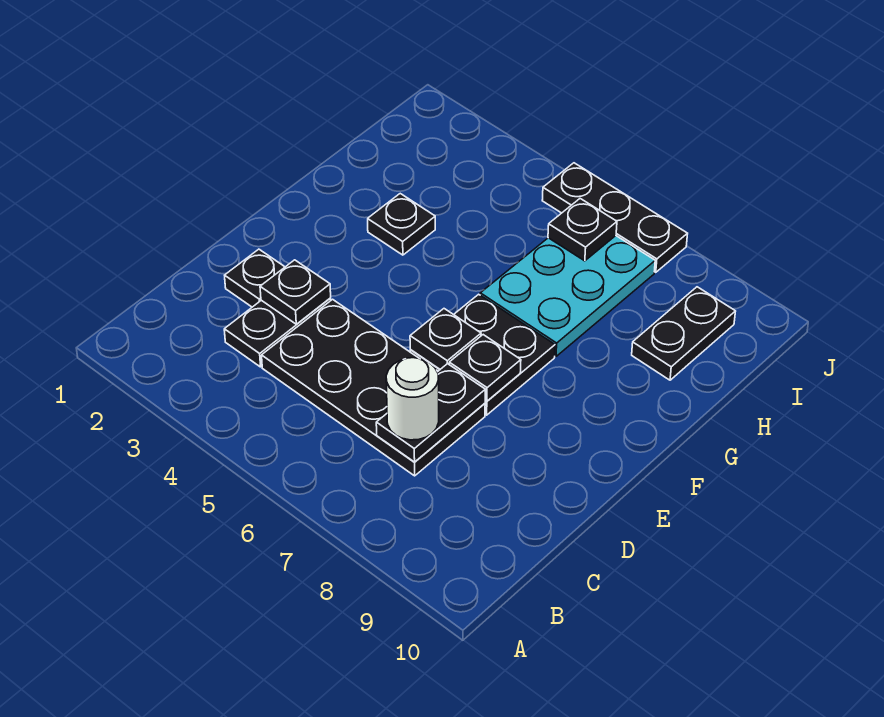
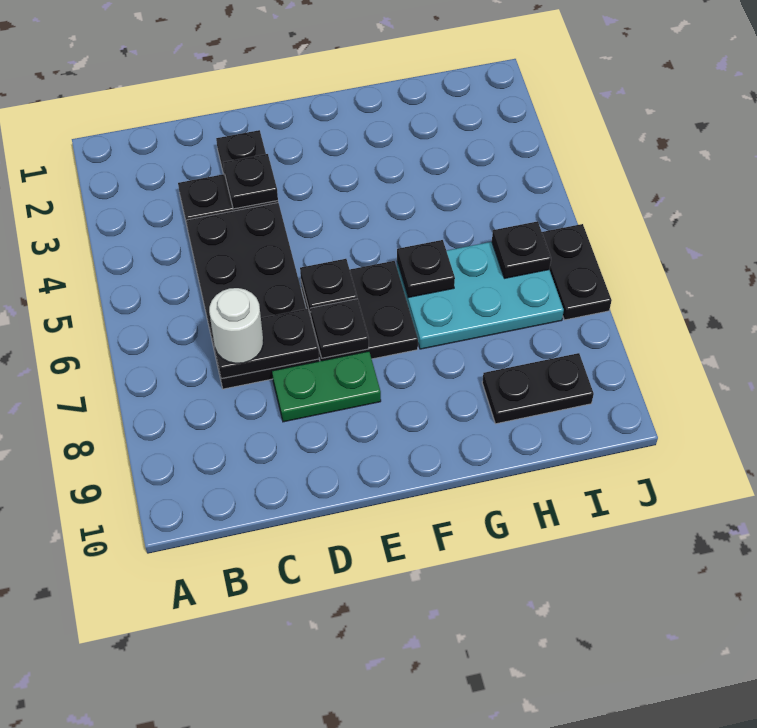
none -> green plate D8:E8 level 1
black plate G3 level 1 -> black plate G6 level 2
black plate J5:J7 level 1 -> black plate J6:J7 level 1

